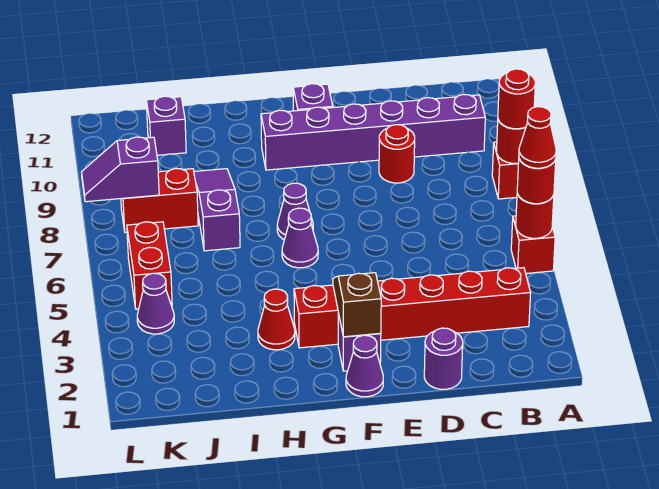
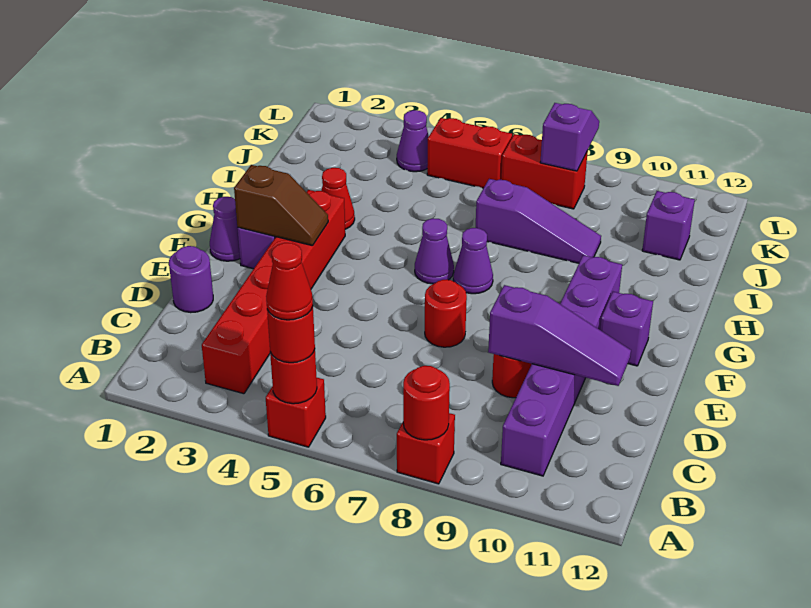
red round brick A8 level 3 -> red round brick E7 level 1
none -> purple slope D9:D11 level 2 top 9
red brick J8:K8 level 1 -> red brick K7:K8 level 1

